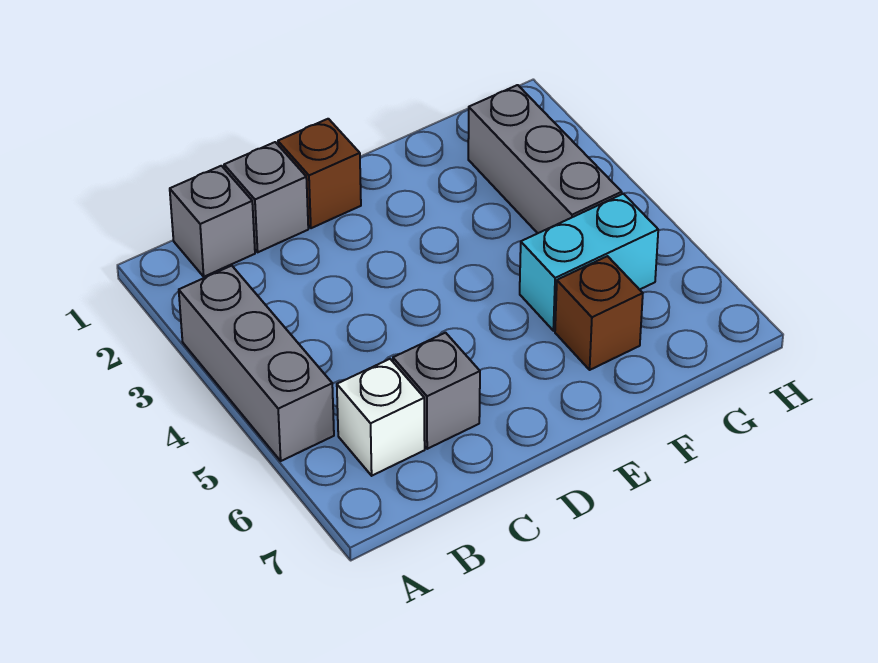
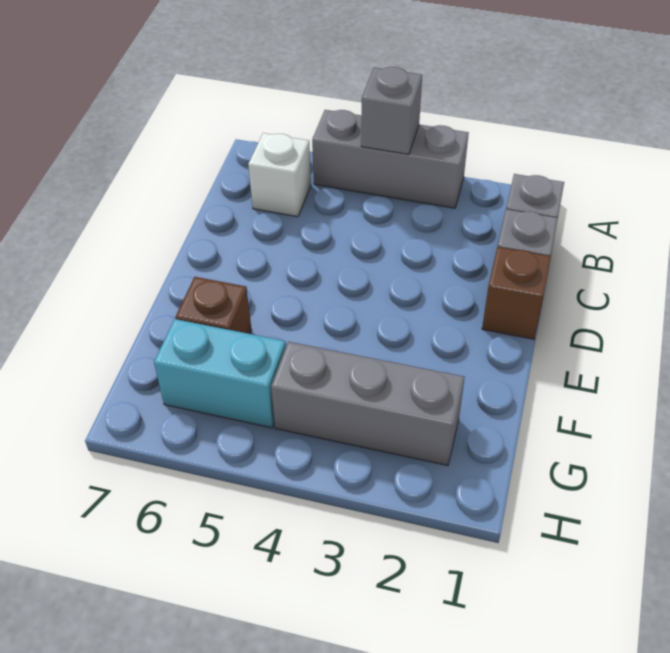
grey brick C6 level 1 -> grey brick A4 level 2
cyan brick F5:G5 level 1 -> cyan brick G5:G6 level 1

